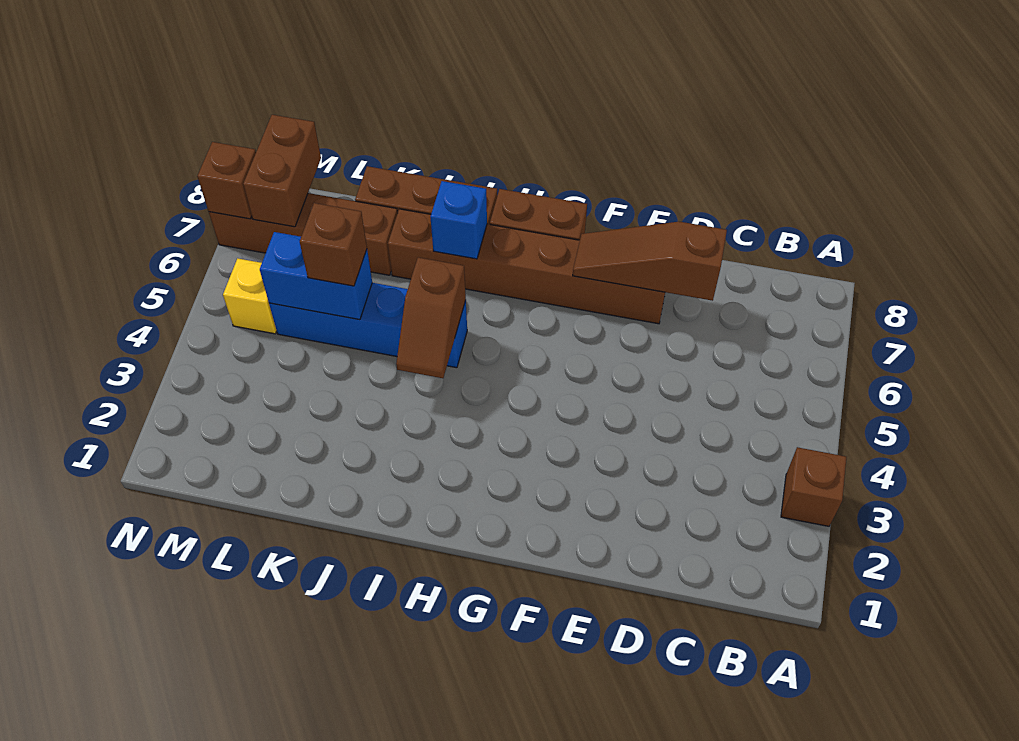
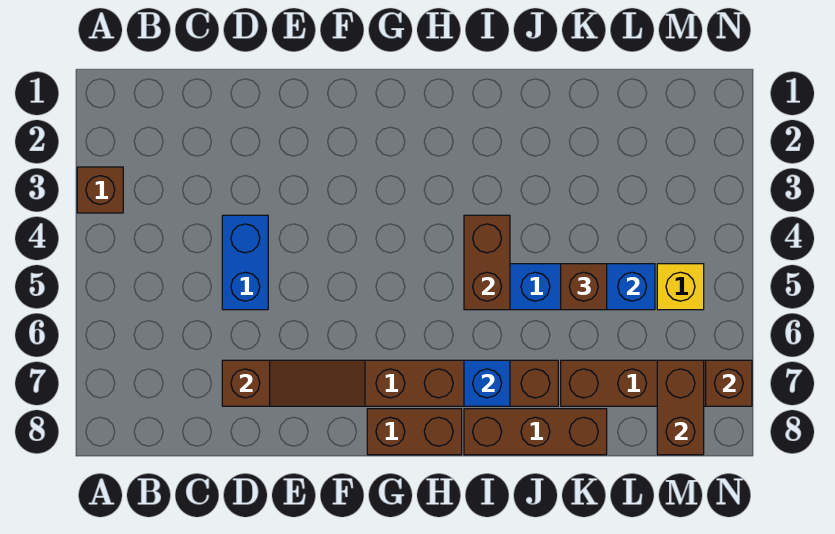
none -> blue brick D4:D5 level 1
brown slope I4:I5 level 2 top 5 -> brown brick I4:I5 level 2

